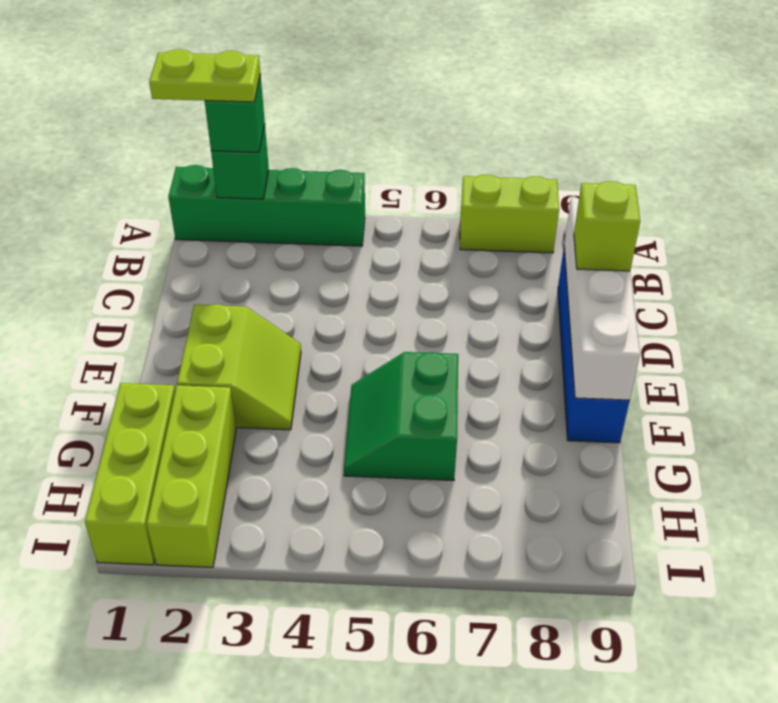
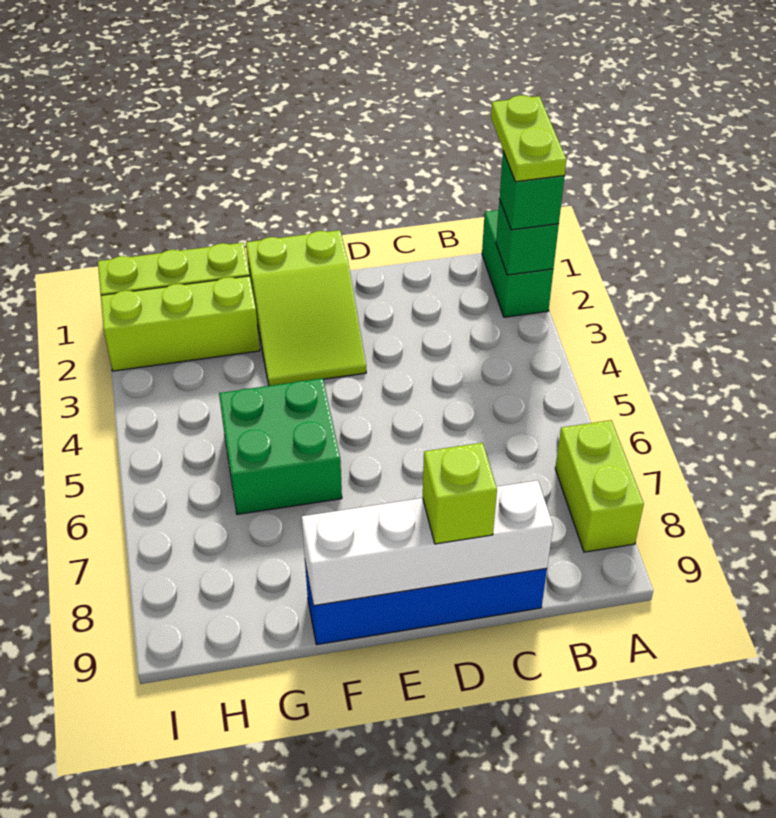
green brick A1:A4 level 1 -> green brick A1:A2 level 1
lime slope E2:F3 level 1 top 2 -> lime slope E1:F3 level 1 top 1
green slope F5:G6 level 1 top 6 -> green brick F5:G6 level 1

